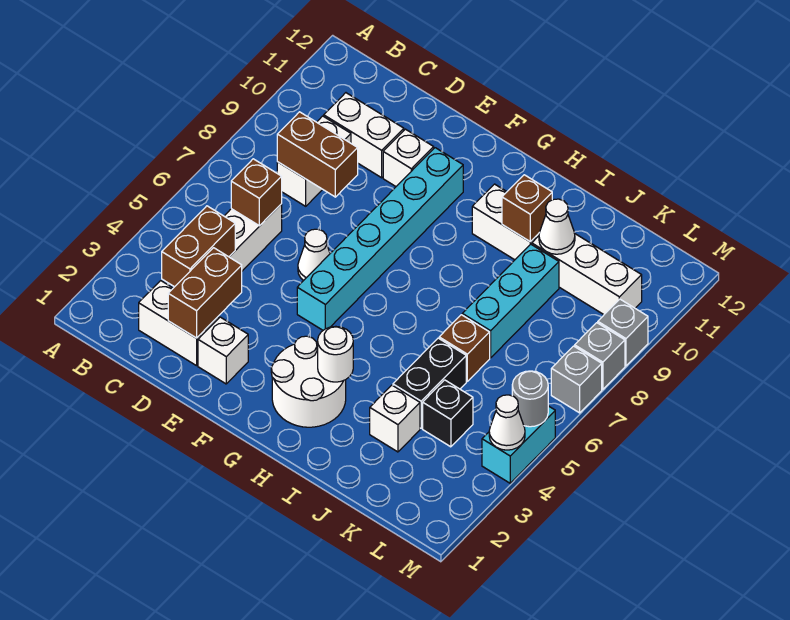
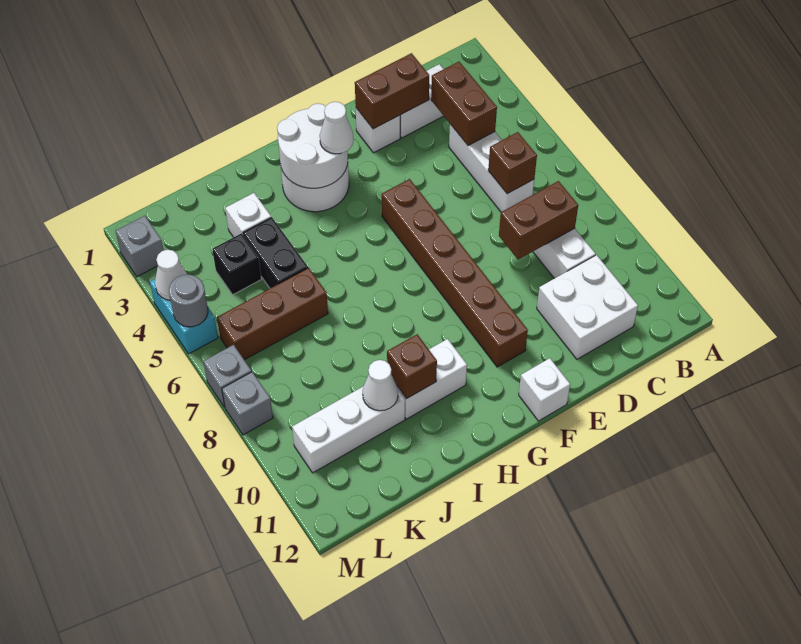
white brick C10:D10 level 1 -> white brick C10:D11 level 1
brown brick D2:D3 level 2 -> brown brick D2:E2 level 2
white cone E6 level 1 -> white cone G3 level 3
white brick E10 level 1 -> white brick F12 level 1
cyan brick F5:F10 level 1 -> brown brick F5:F10 level 1
white round brick H3 level 2 -> white round brick G2:H3 level 2
brown brick J6 level 1 -> brown brick J6:L6 level 1
cyan brick J7:J9 level 1 -> none
grey brick M9 level 1 -> grey brick M2 level 1

